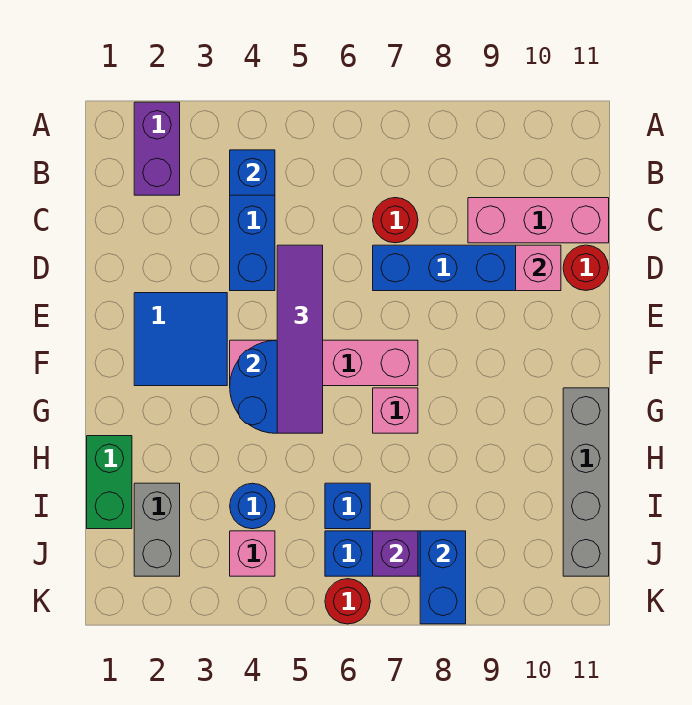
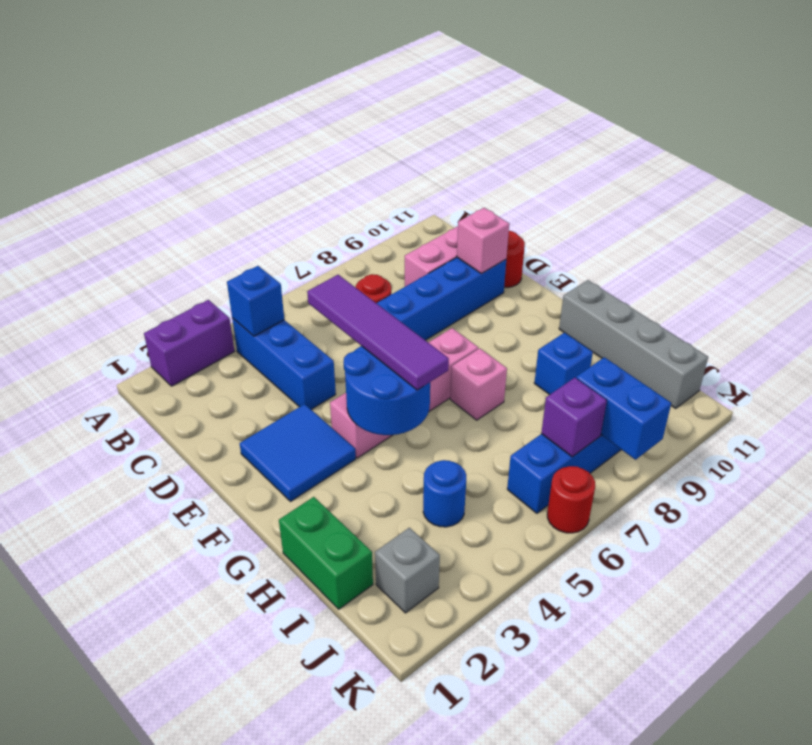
purple brick A2:B2 level 1 -> purple brick A2:A3 level 1
grey brick I2:J2 level 1 -> grey brick J2 level 1
blue brick I6 level 1 -> blue brick H9 level 1
pink brick J4 level 1 -> none

